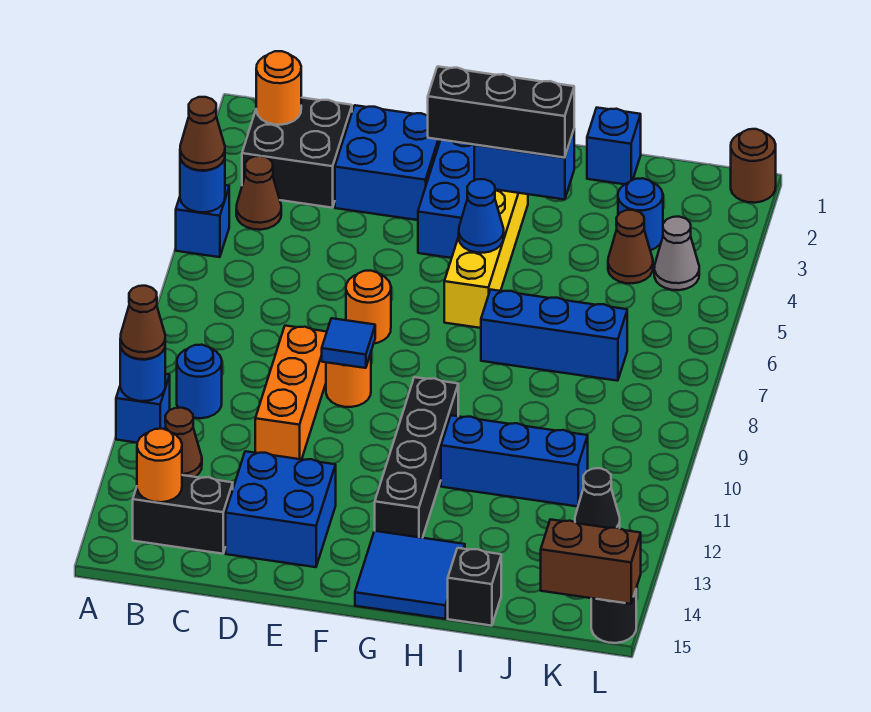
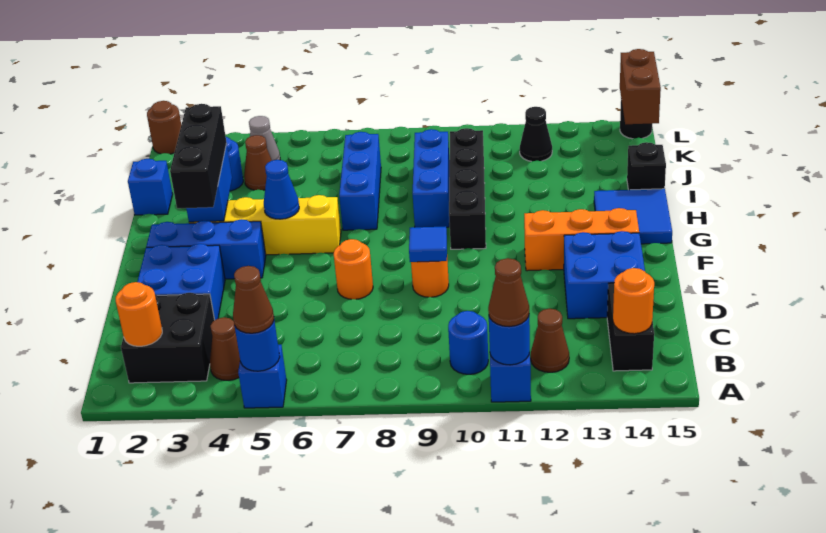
orange brick D9:D11 level 1 -> orange brick F12:F14 level 1
black brick G10:G13 level 1 -> black brick G10:J10 level 1
blue brick H11:J11 level 1 -> blue brick H9:J9 level 1

